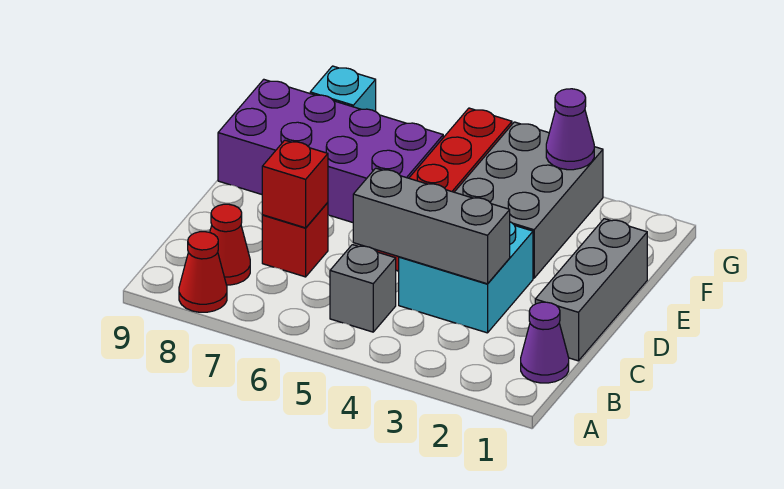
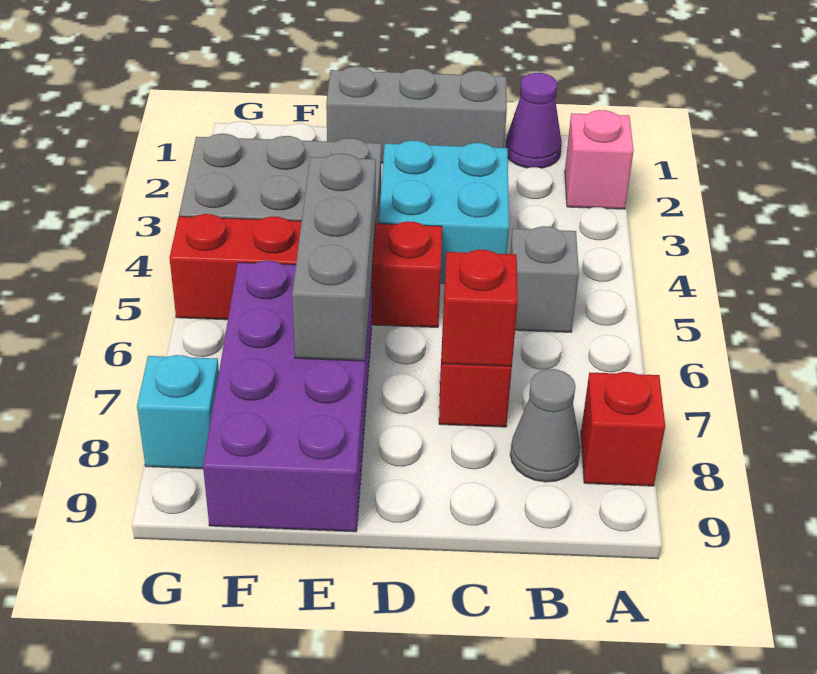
none -> pink brick A2 level 1
red cone A8 level 1 -> red brick A8 level 1
red cone B8 level 1 -> grey cone B8 level 1
grey brick C3:C5 level 2 -> grey brick E5:E7 level 2
purple cone G3 level 2 -> none

